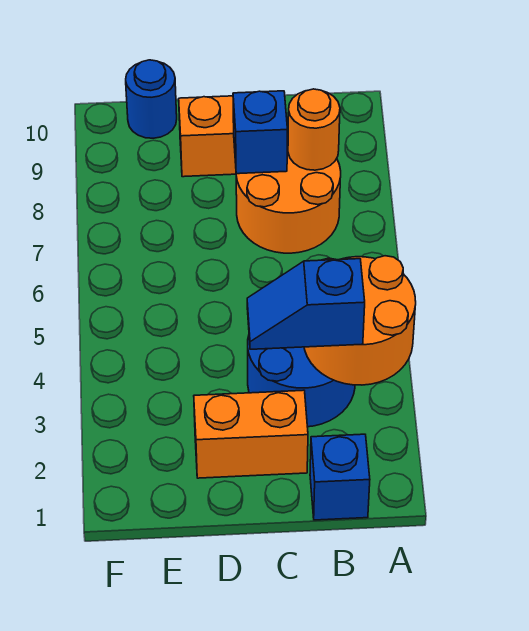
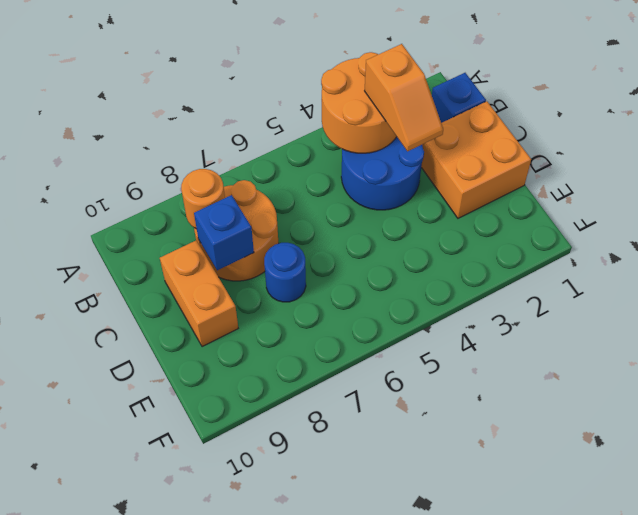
blue slope B3:C3 level 3 top B -> orange slope B3:C3 level 3 top B
orange brick C2:D2 level 1 -> orange brick C1:D2 level 1
blue round brick E10 level 1 -> blue round brick D7 level 1

